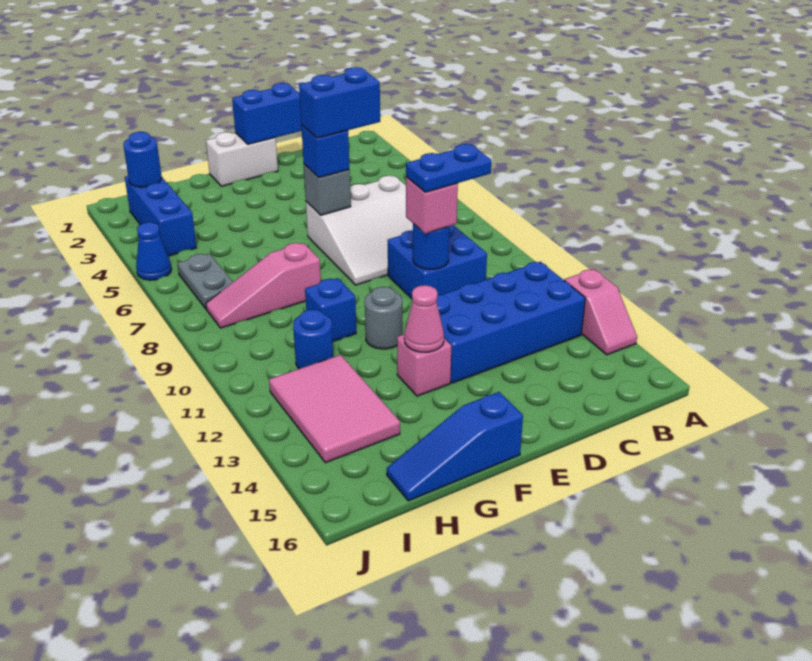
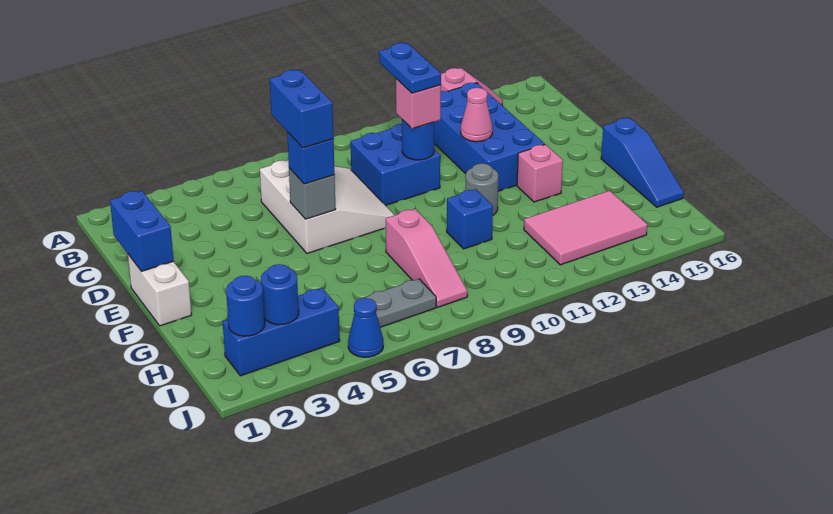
pink cone F13 level 2 -> pink cone D12 level 2
blue round brick H11 level 1 -> blue round brick I3 level 2

